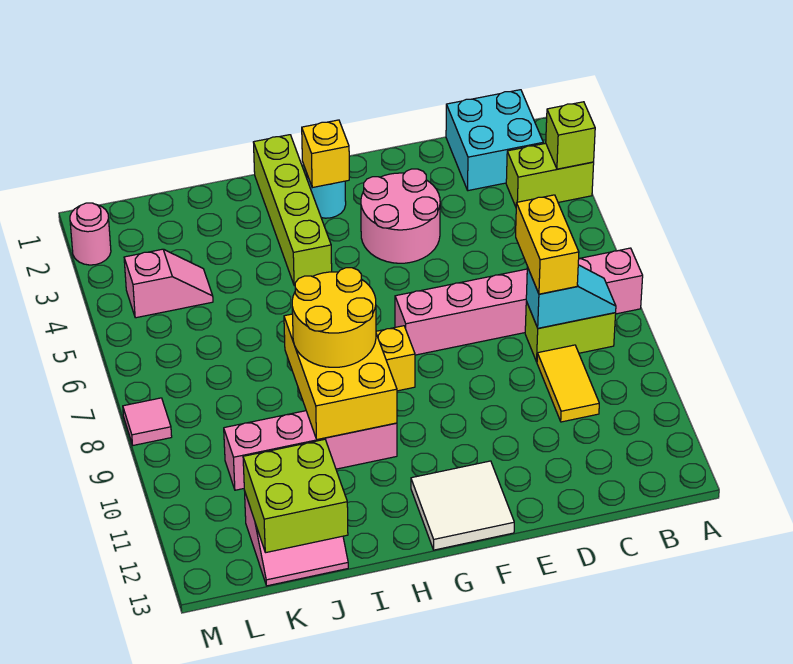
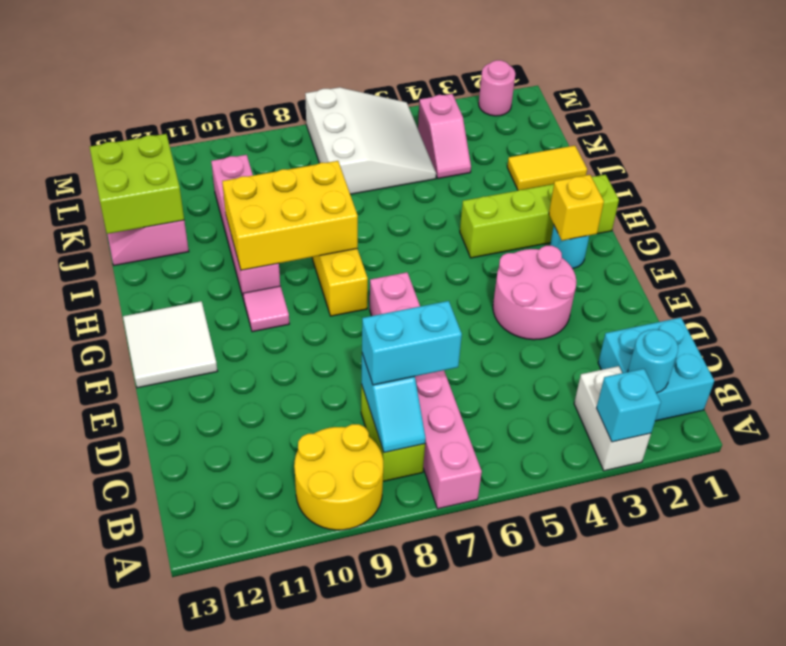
lime brick A3:B3 level 1 -> white brick A3:B3 level 1
lime brick A3 level 2 -> cyan brick A3 level 2
none -> cyan round brick B2 level 2
yellow brick C7:C8 level 3 -> cyan brick C7:C8 level 3
yellow tile C9:C10 level 1 -> yellow tile J1:J2 level 1
yellow round brick H8:I9 level 3 -> yellow round brick A9:B10 level 1
none -> white slope K5:M7 level 1 top 7
pink tile M8 level 1 -> pink tile G10 level 1

